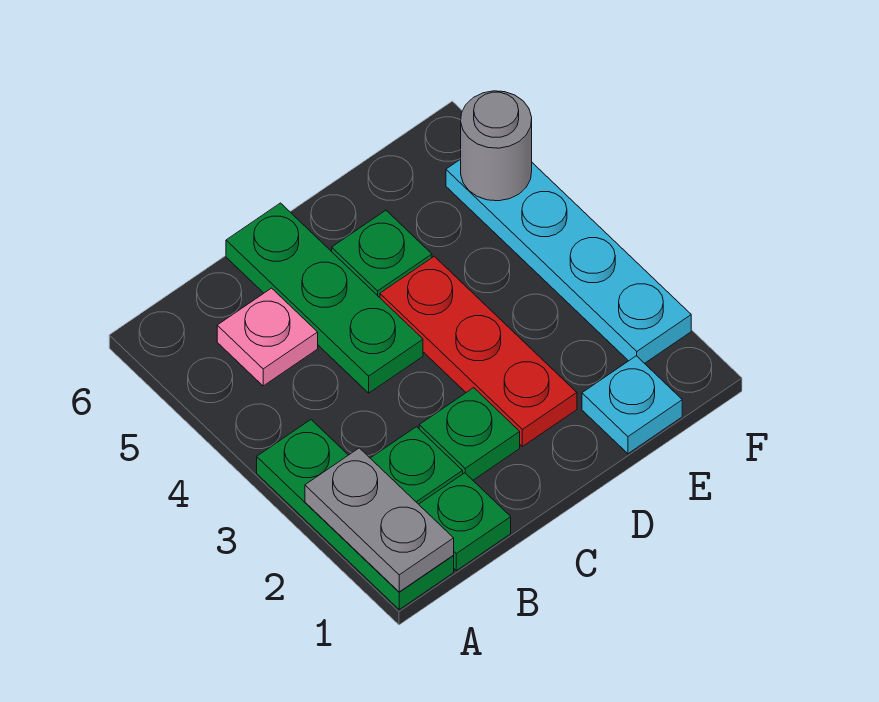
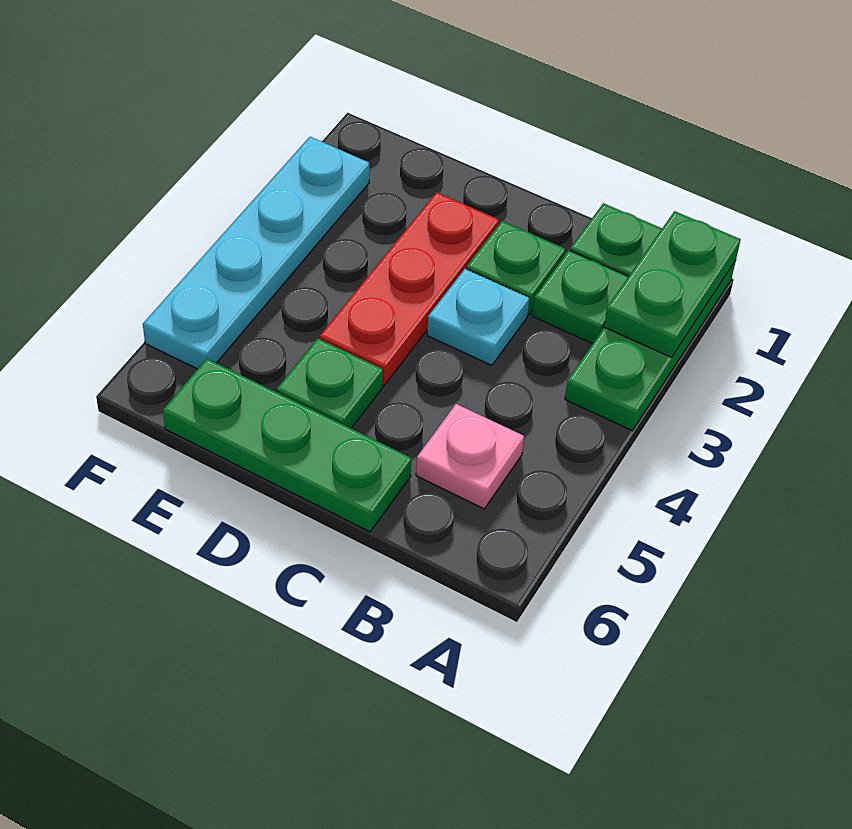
grey plate A1:A2 level 2 -> green plate A1:A2 level 2
green plate C4:C6 level 1 -> green plate C6:E6 level 1
cyan plate E1 level 1 -> cyan plate C3 level 1
grey round brick F5 level 2 -> none

